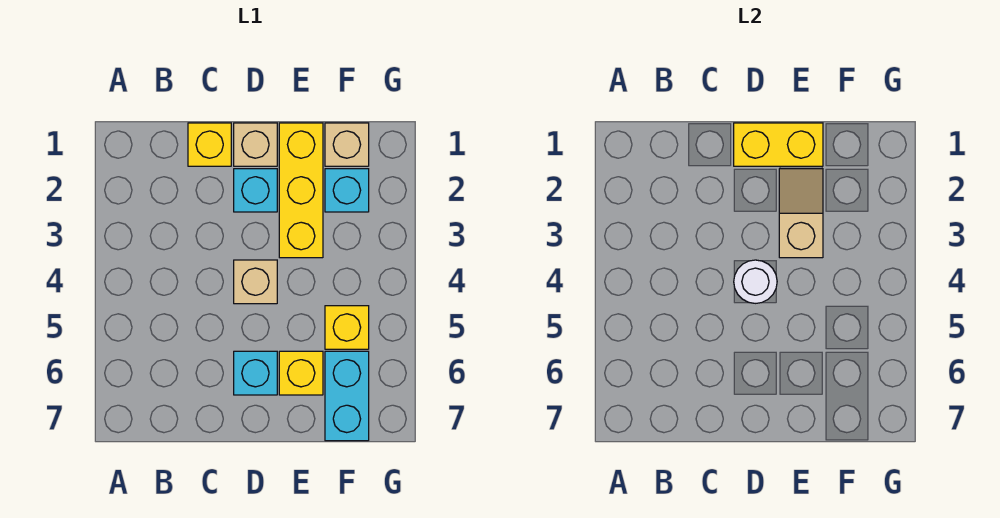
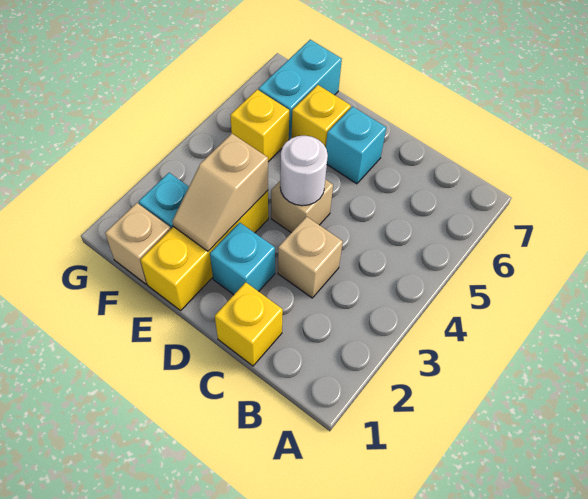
tan brick D1 level 1 -> tan brick C3 level 1
yellow brick D1:E1 level 2 -> none

